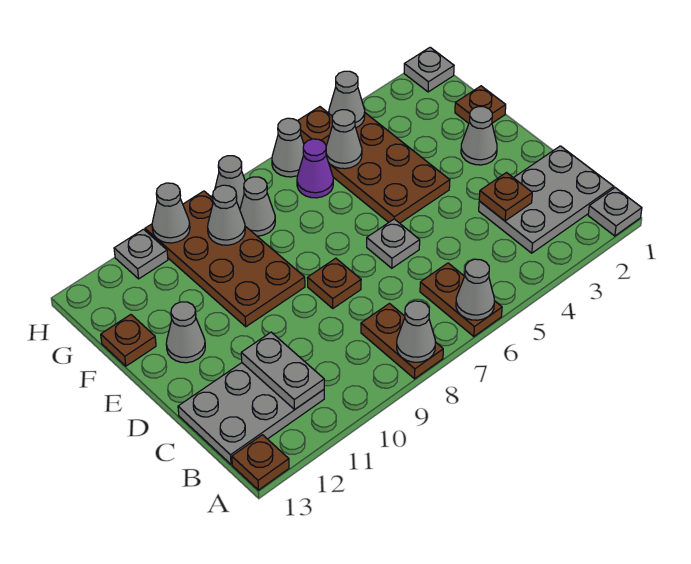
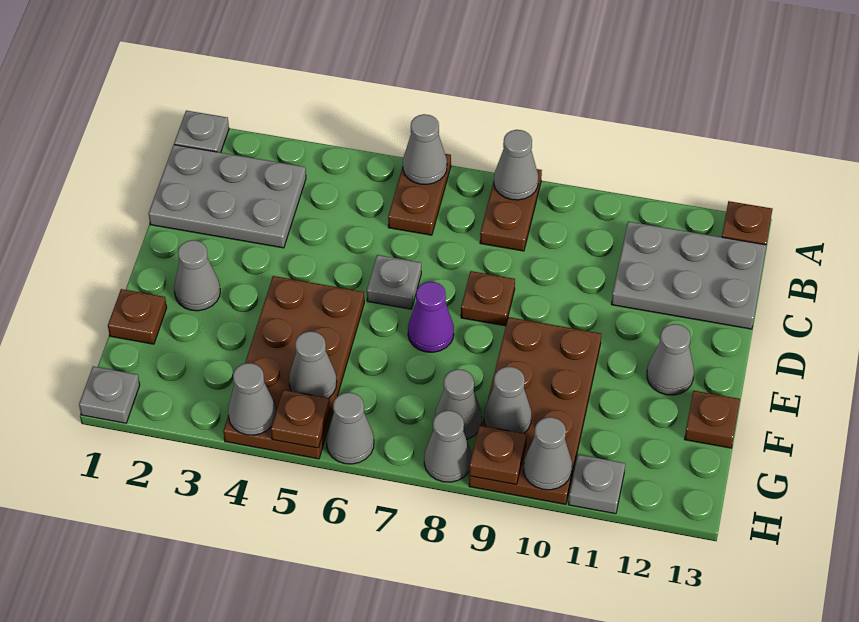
grey plate B11:C11 level 2 -> none
brown plate C3 level 2 -> brown plate H9 level 2
purple cone G6 level 1 -> purple cone E7 level 1

